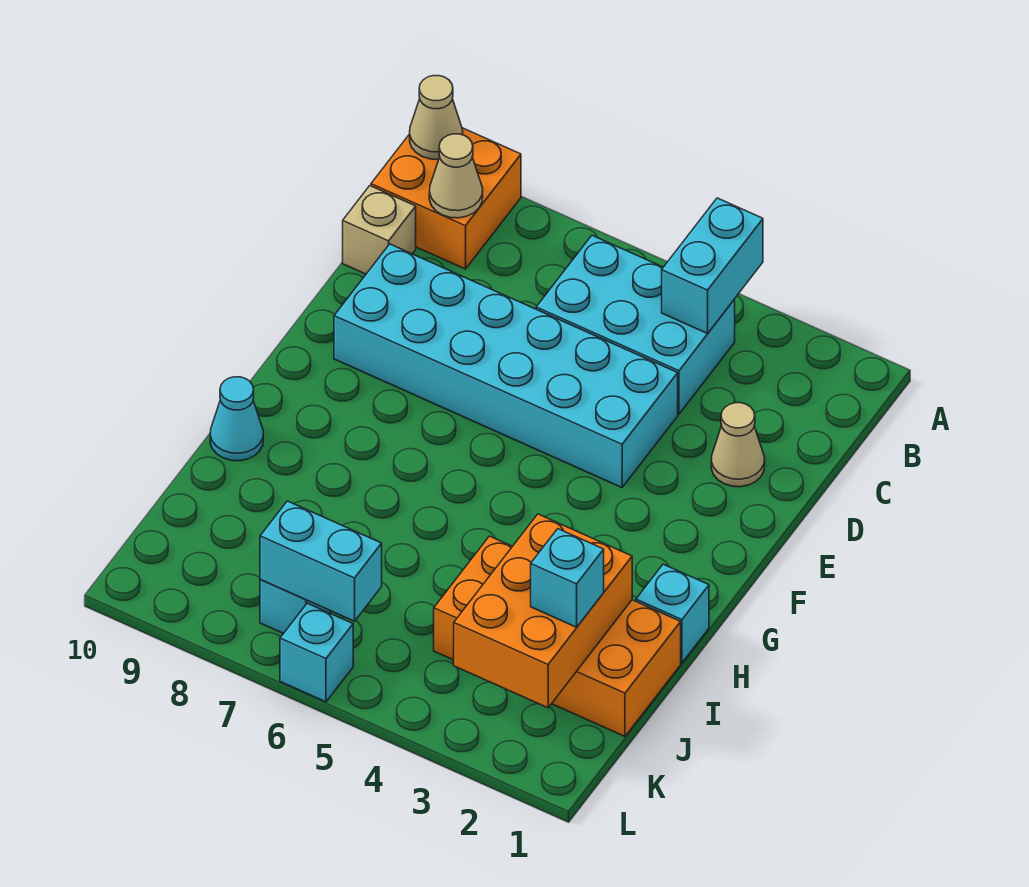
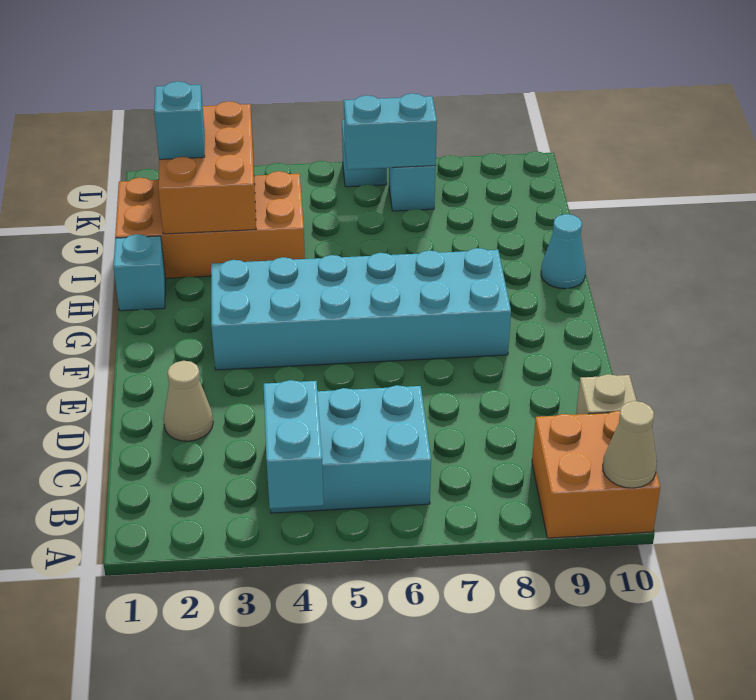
tan cone B9 level 2 -> none
cyan brick D4:E9 level 1 -> cyan brick F3:G8 level 1

